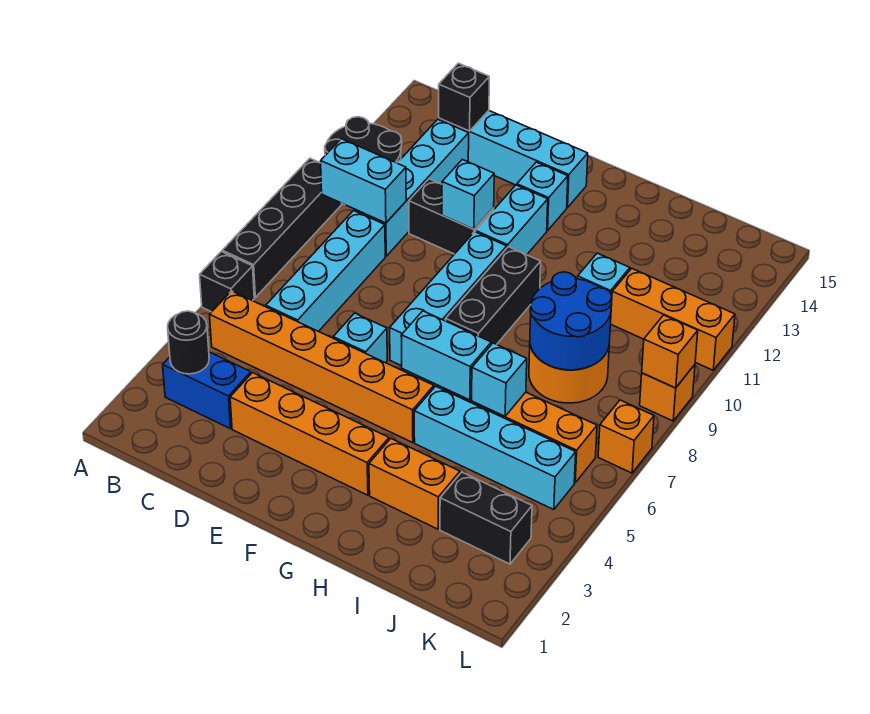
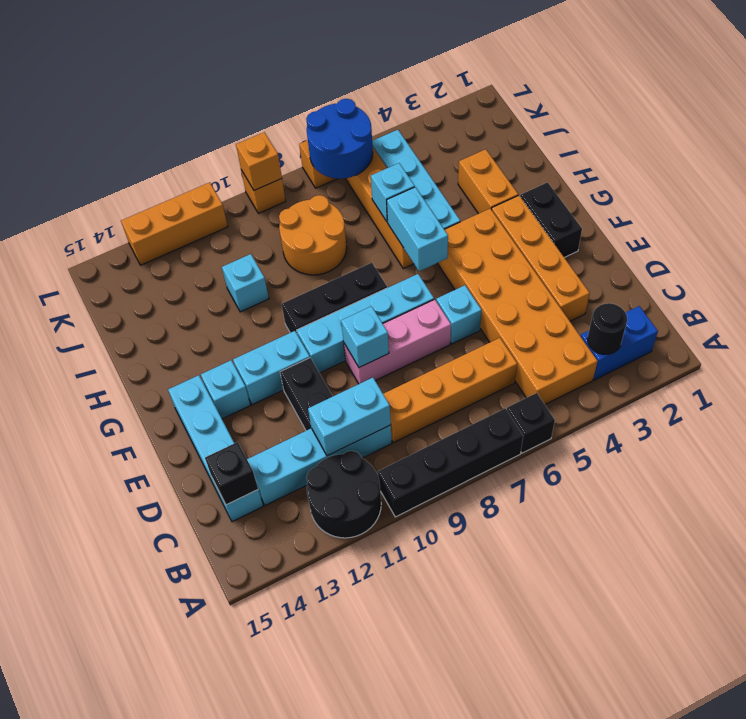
blue brick B3:C3 level 1 -> blue brick B2:B3 level 1
orange brick B5:G5 level 1 -> orange brick B4:G5 level 1
cyan brick B10:C10 level 2 -> cyan brick C10:C11 level 2
cyan brick C6:C9 level 1 -> orange brick C6:C9 level 1
none -> pink brick E7:E9 level 1
cyan brick E11 level 2 -> cyan brick E9 level 2
blue round brick I8:J9 level 2 -> blue round brick K6:L7 level 2
black brick J3:K3 level 1 -> black brick F2:G2 level 1
orange brick J11:L11 level 1 -> orange brick L11:L13 level 1

